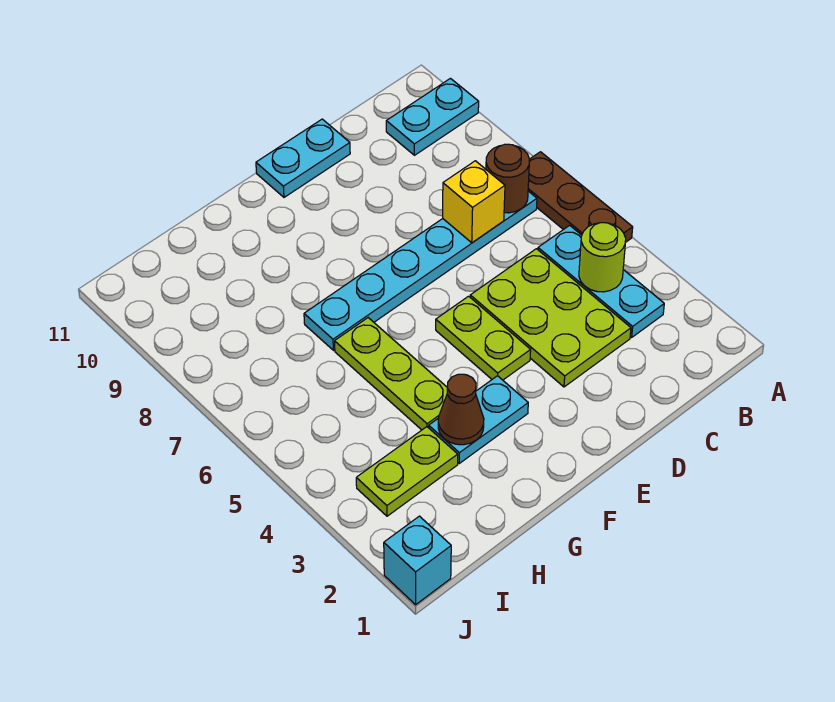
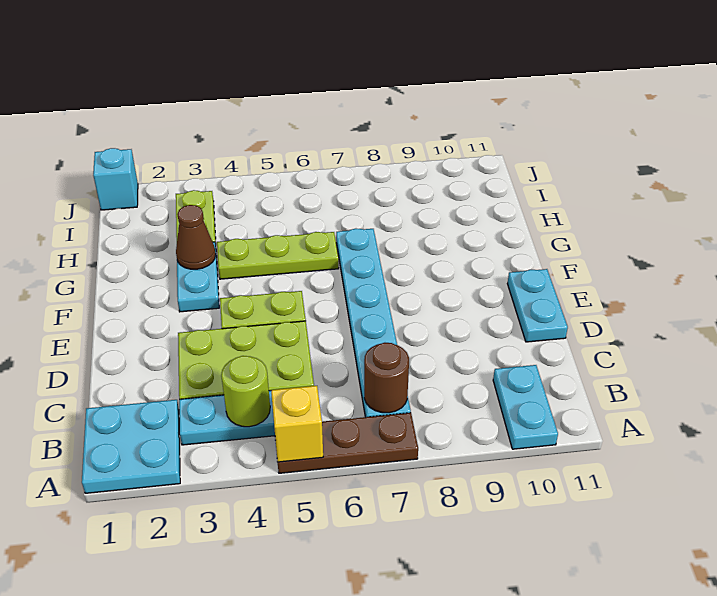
none -> cyan plate A1:B2 level 1
yellow brick C7 level 2 -> yellow brick A5 level 2

